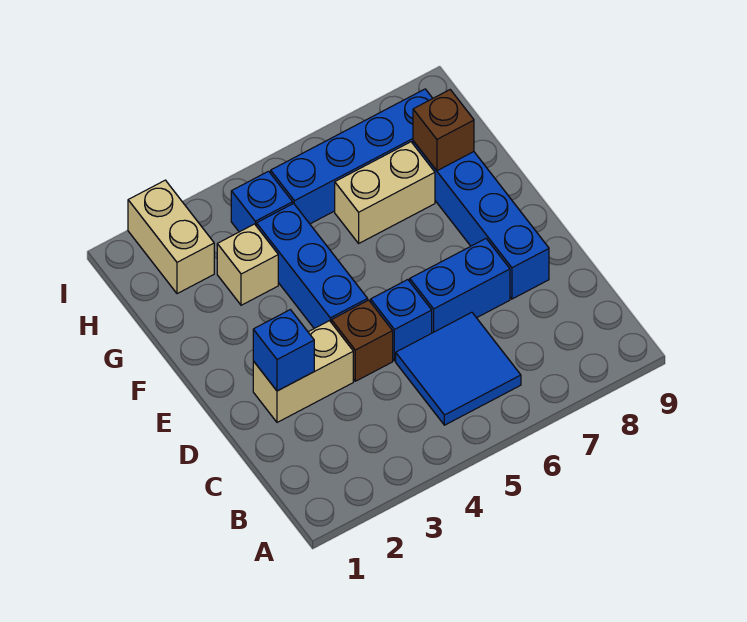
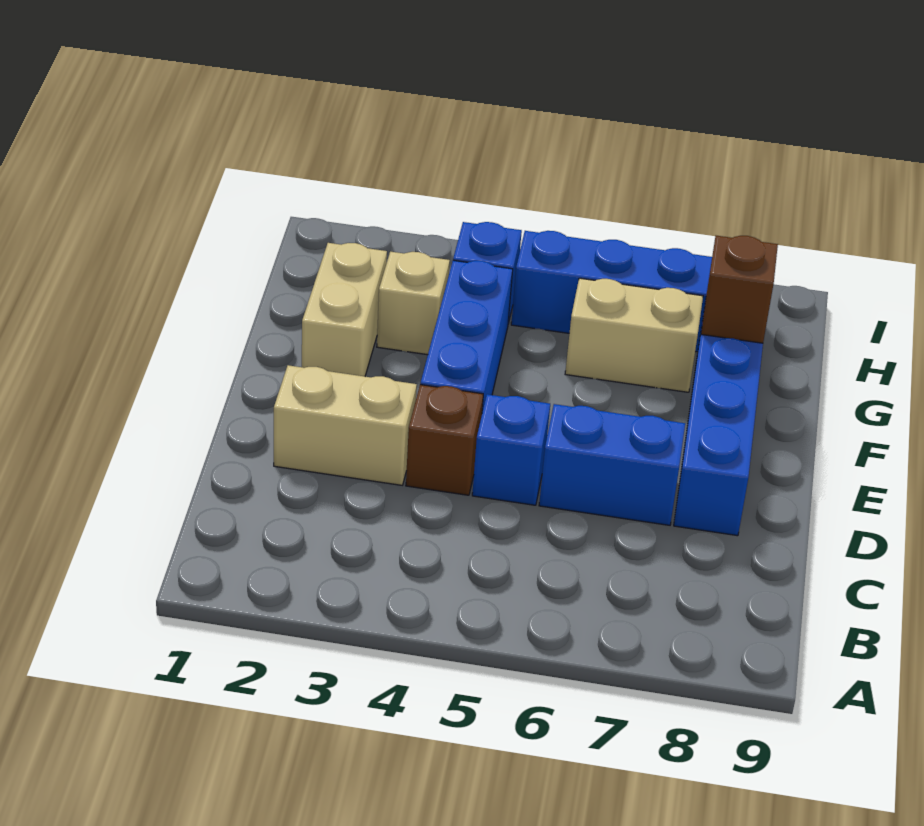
blue tile B5:C6 level 1 -> none
blue brick D2 level 2 -> none
tan brick H2:I2 level 1 -> tan brick F2:G2 level 1

